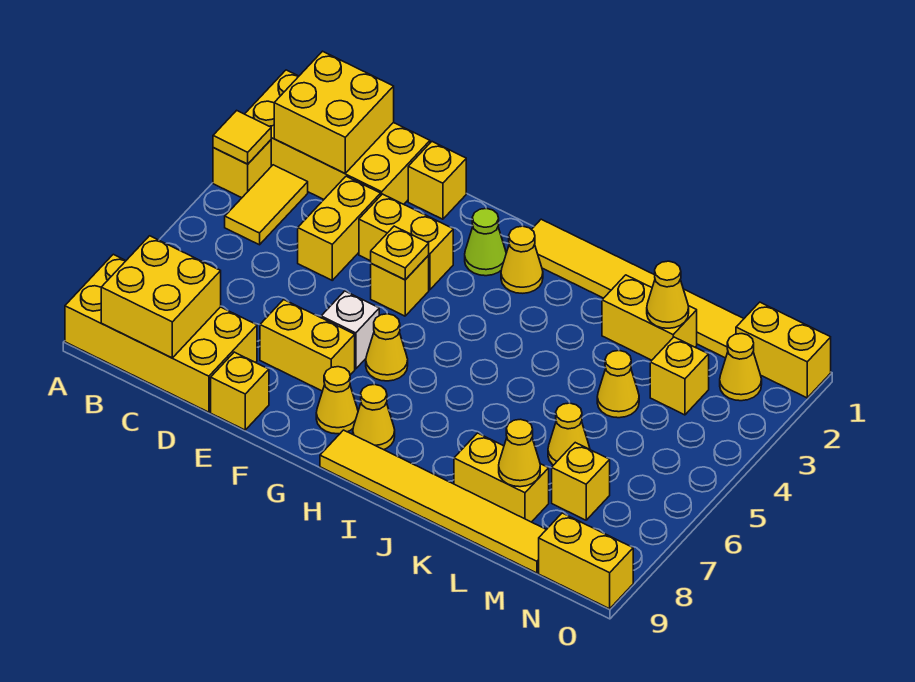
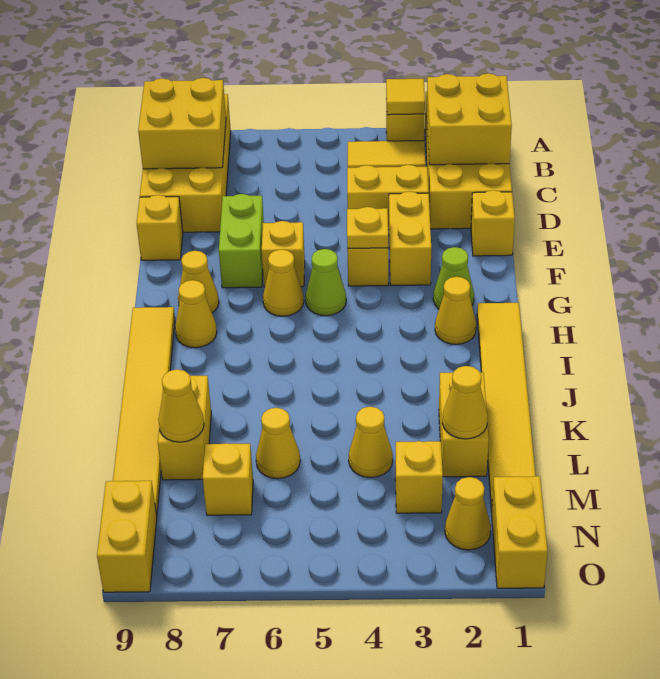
yellow brick E7:F7 level 1 -> lime brick E7:F7 level 1
white brick F6 level 1 -> yellow brick F6 level 1
none -> lime cone G5 level 1

